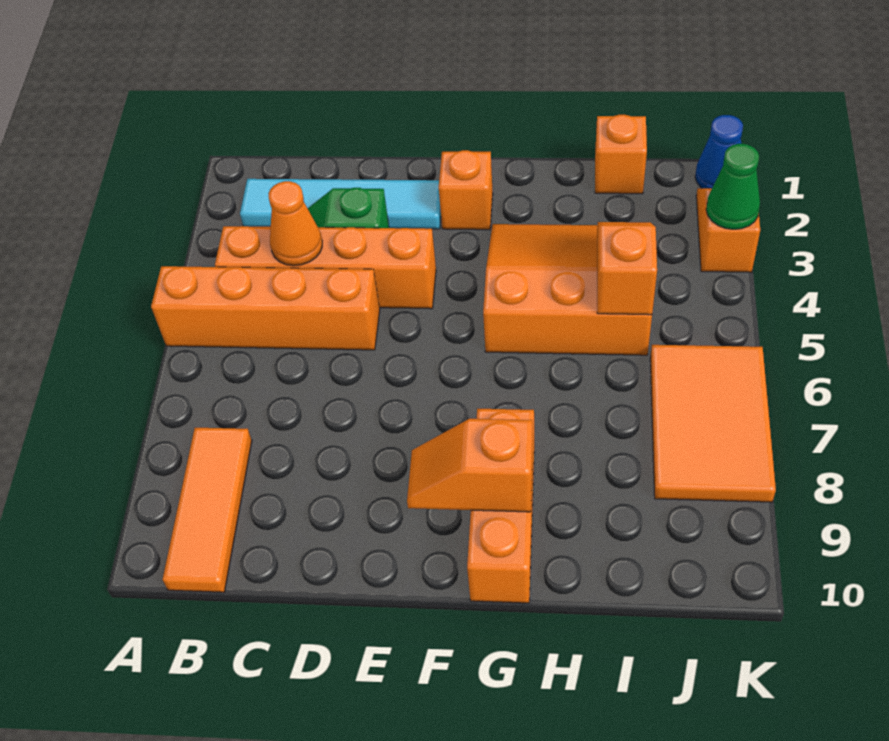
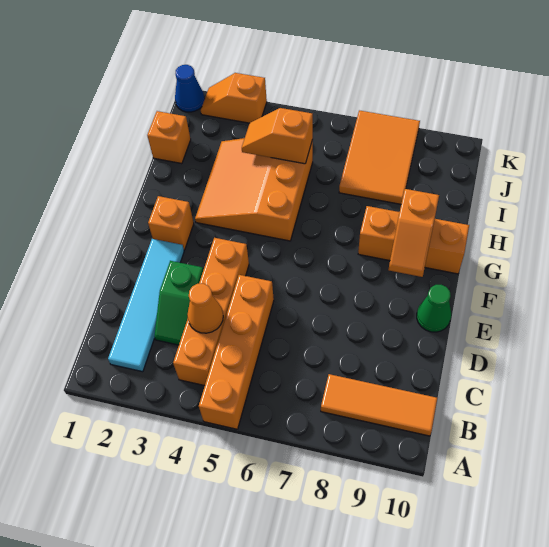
orange tile J6:K8 level 1 -> orange tile I7:K8 level 1
green cone K3 level 2 -> green cone E10 level 1

